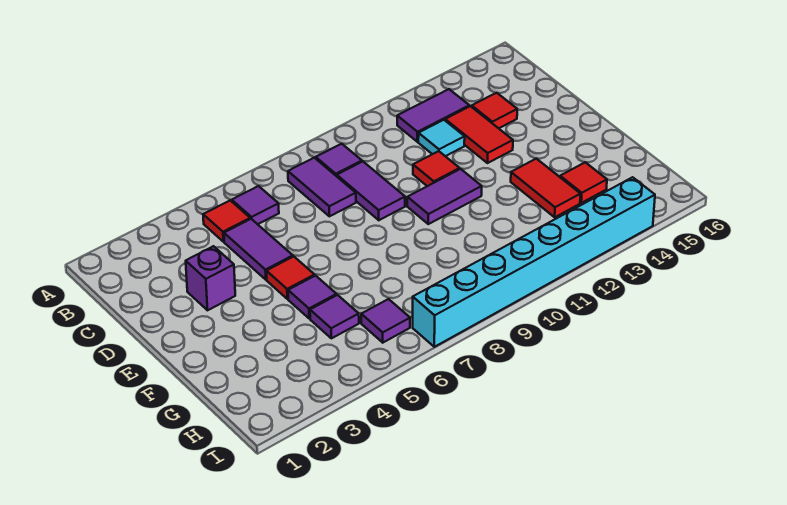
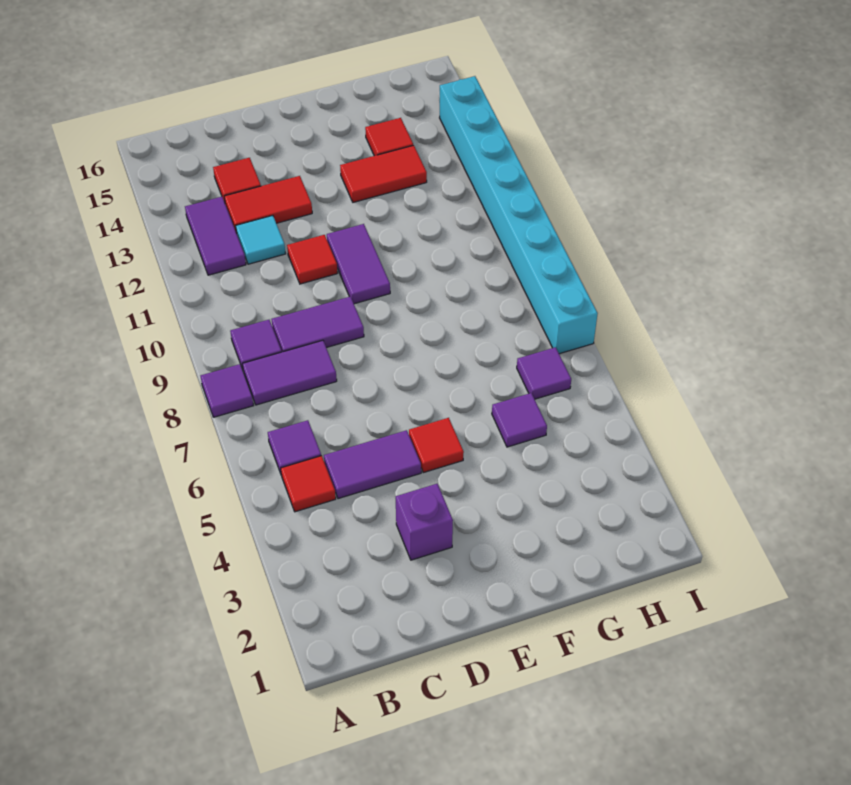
purple tile F5 level 1 -> purple tile A8 level 1

